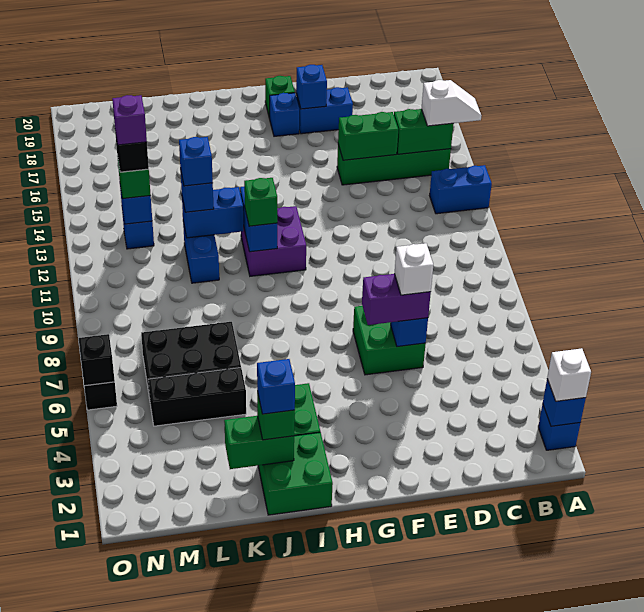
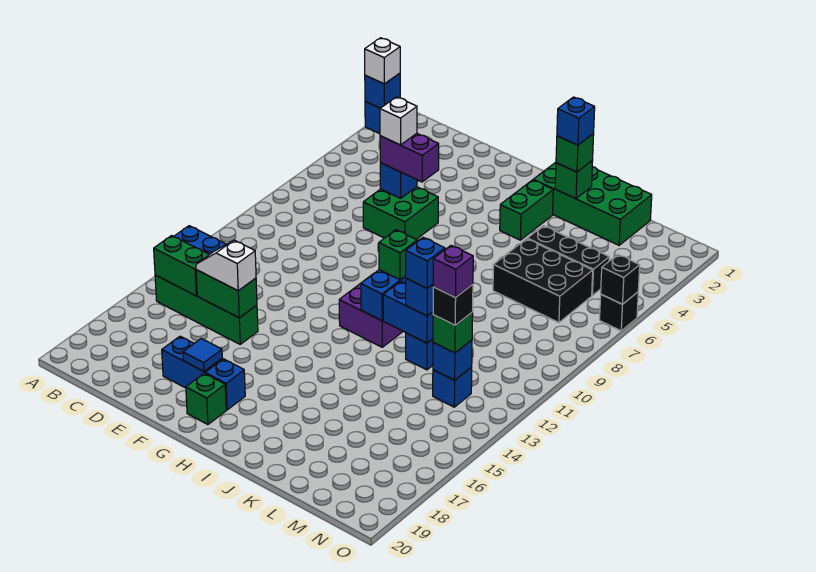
white slope A15:B15 level 3 top B -> white slope D15:E15 level 3 top E
blue brick F18 level 2 -> blue tile F18 level 2
green brick I1:J2 level 1 -> green brick I1:L2 level 1
green brick J2:K2 level 2 -> green brick J2 level 2

